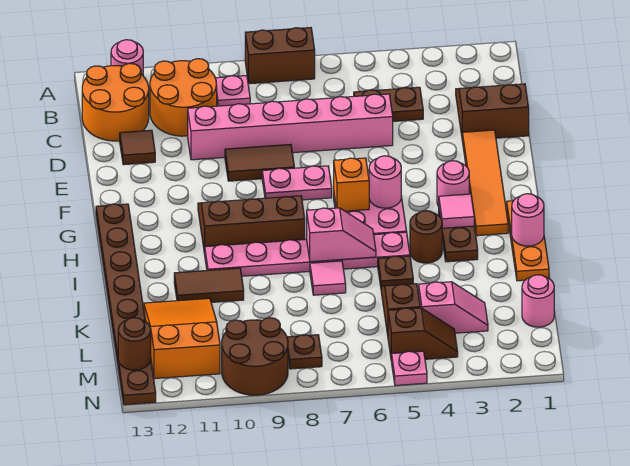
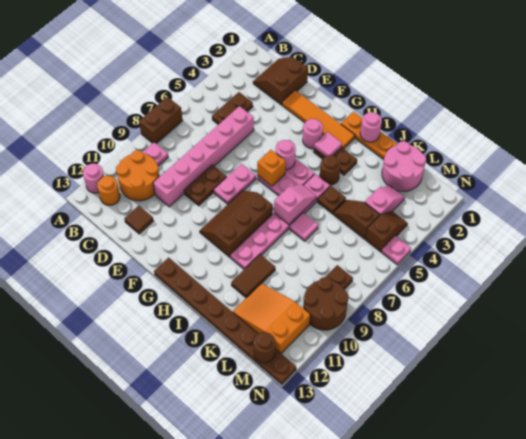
orange round brick B12:C13 level 1 -> orange round brick B12 level 1
brown tile E8:E9 level 1 -> brown plate E8:E9 level 1
pink round brick L1 level 1 -> pink round brick K1:L2 level 1

